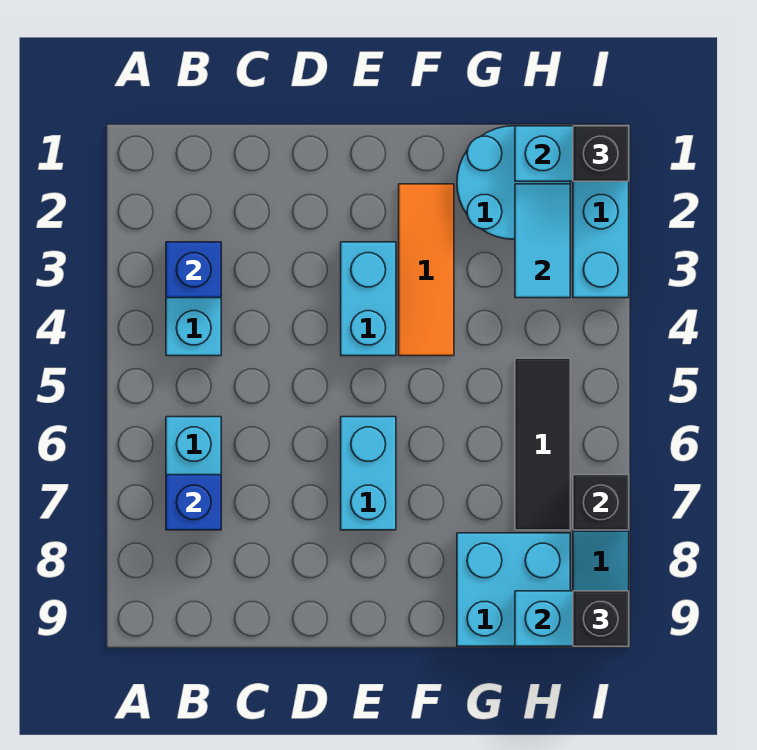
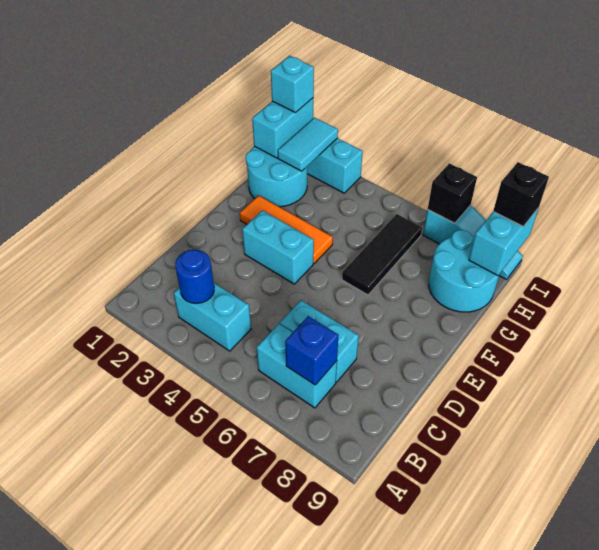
blue brick B3 level 2 -> blue round brick B3 level 2
cyan brick E6:E7 level 1 -> cyan brick C6:C7 level 1
cyan brick G8:H9 level 1 -> cyan round brick G8:H9 level 1
cyan tile H2:H3 level 2 -> cyan tile H2:I2 level 2
black tile H5:H7 level 1 -> black tile F6:H6 level 1
black brick I1 level 3 -> cyan brick I1 level 3

